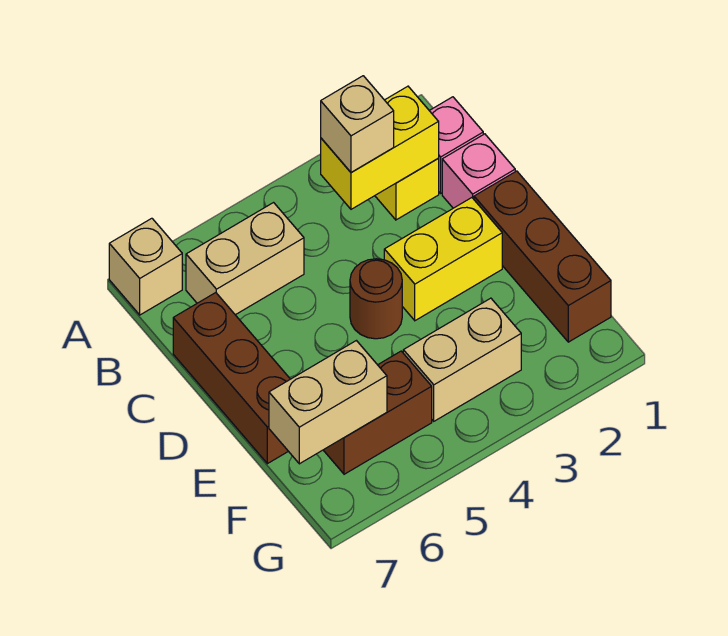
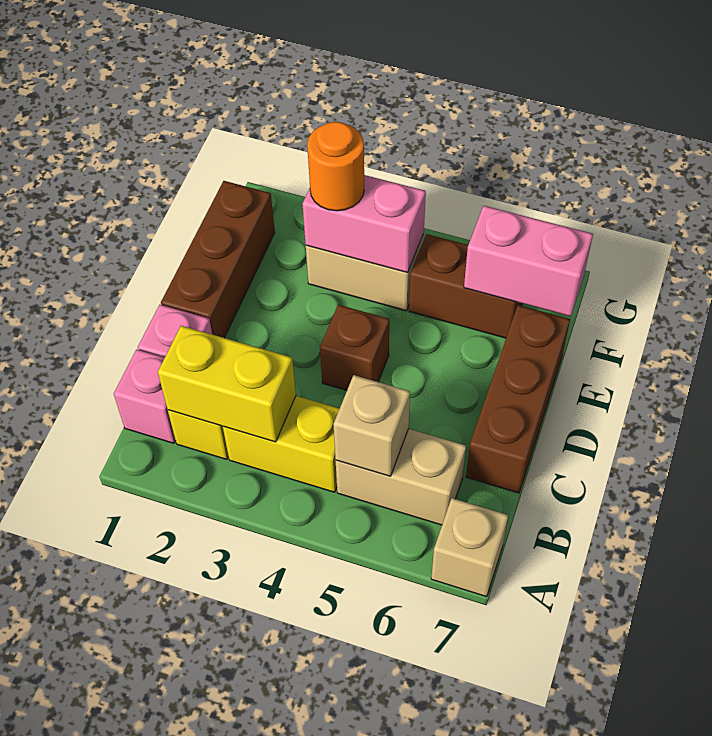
tan brick B3 level 3 -> tan brick B5 level 2
yellow brick D2:D3 level 1 -> yellow brick B3:B4 level 1
brown round brick D4 level 1 -> brown brick D4 level 1
none -> pink brick F3:F4 level 2
none -> orange round brick F3 level 3
tan brick F6:F7 level 2 -> pink brick F6:F7 level 2

